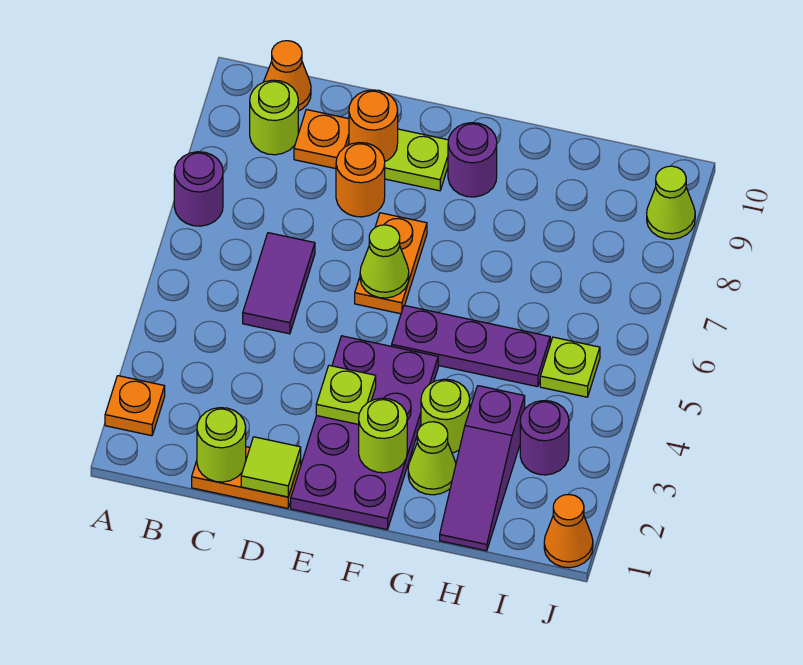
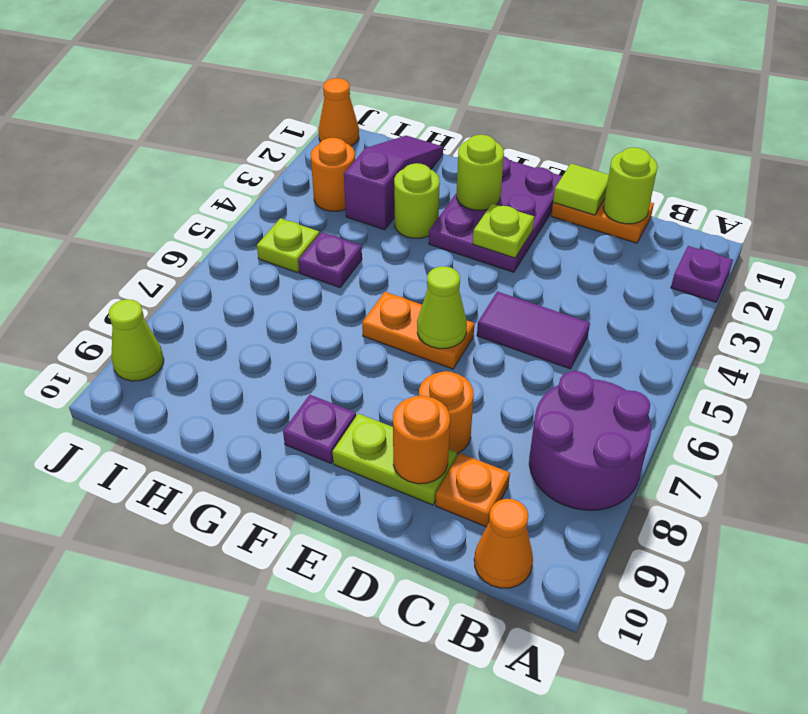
orange plate A2 level 1 -> purple plate A2 level 1
purple round brick A7 level 1 -> purple round brick A7:B8 level 1
lime round brick B9 level 1 -> none
purple tile C5:C6 level 1 -> purple tile C5:D5 level 1
purple plate E1:F4 level 1 -> purple plate E1:F3 level 1
orange plate E6:E7 level 1 -> orange plate E6:F6 level 1
purple plate F5:H5 level 1 -> purple plate H5 level 1
purple round brick F9 level 1 -> purple plate F9 level 1
lime cone G2 level 1 -> none
purple round brick I3 level 1 -> orange round brick I3 level 1

